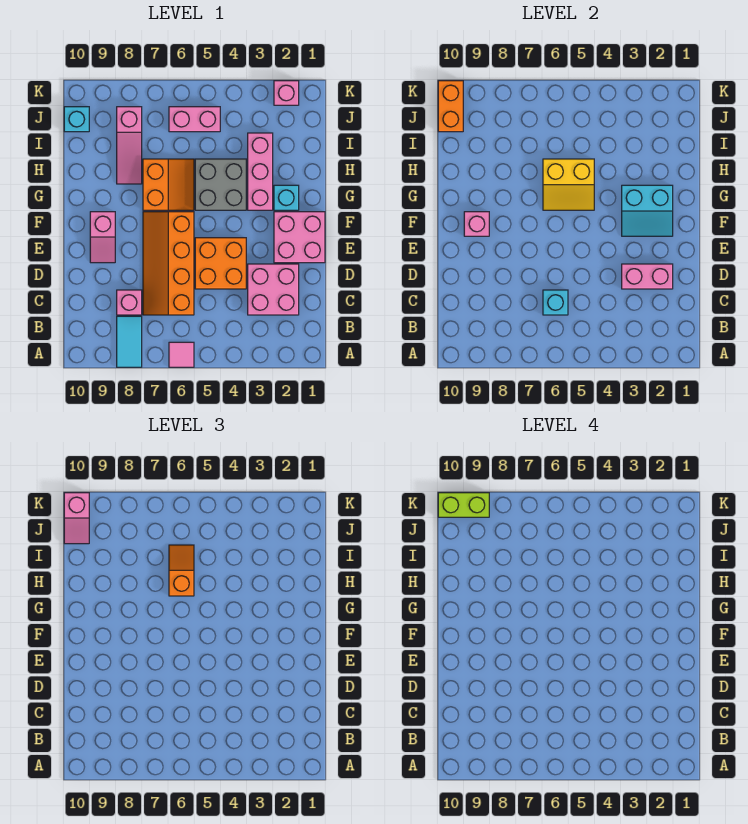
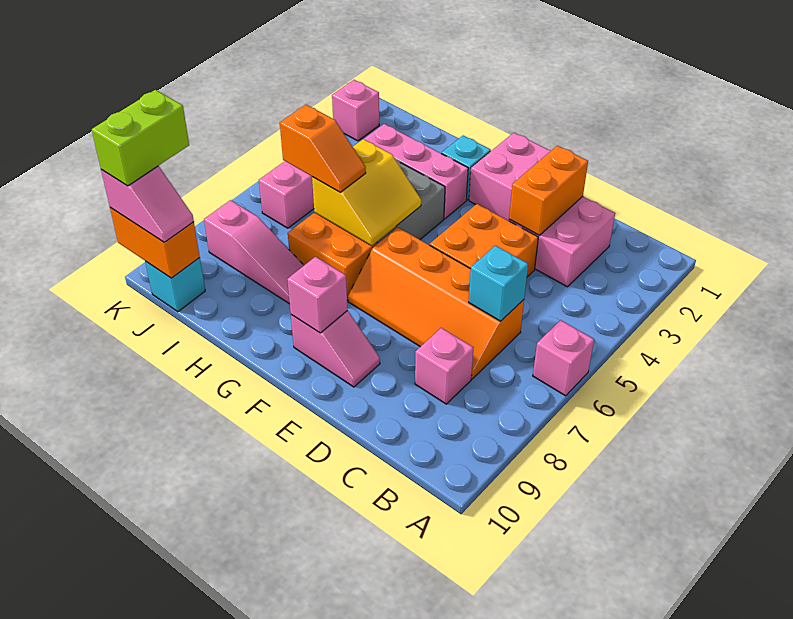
pink tile A6 level 1 -> pink brick A6 level 1
cyan tile A8:B8 level 1 -> none
pink brick D2:D3 level 2 -> orange brick D2:D3 level 2
cyan slope F2:G3 level 2 top G -> none
orange slope H6:I6 level 3 top H -> orange slope H6:I6 level 3 top I

